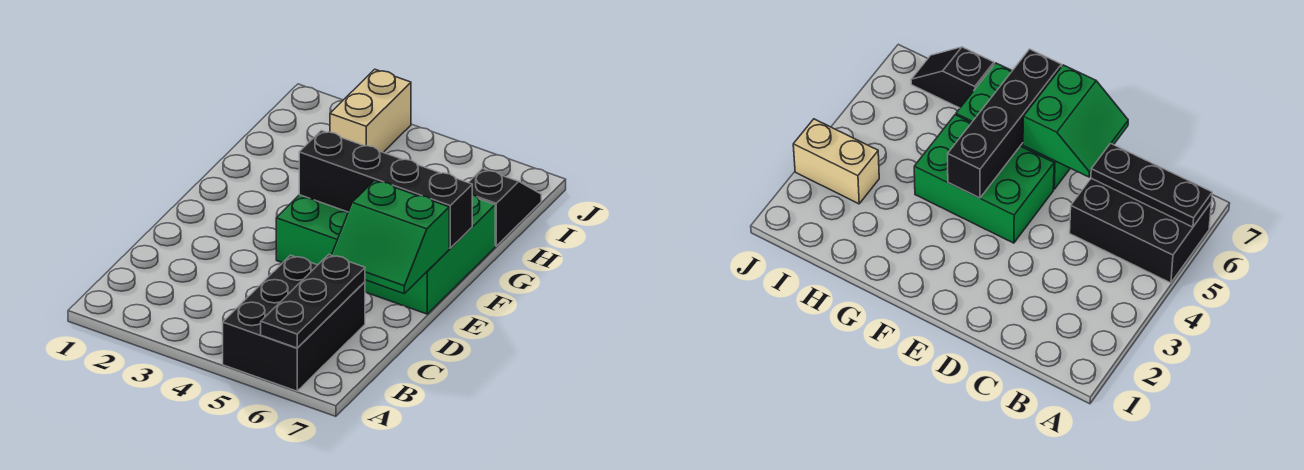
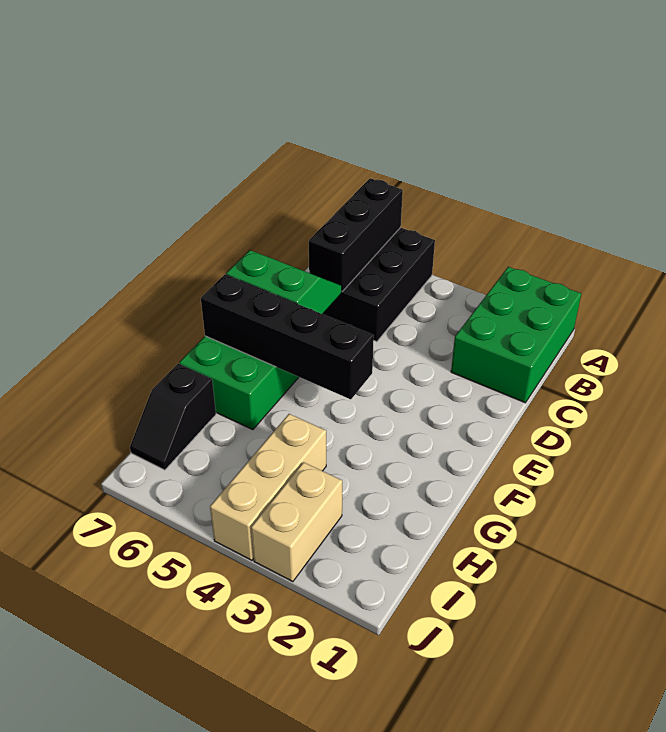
black plate A6:C6 level 2 -> black brick A6:C6 level 2
green brick E4:G5 level 1 -> green brick A1:C2 level 1
none -> tan brick H4:J4 level 1

